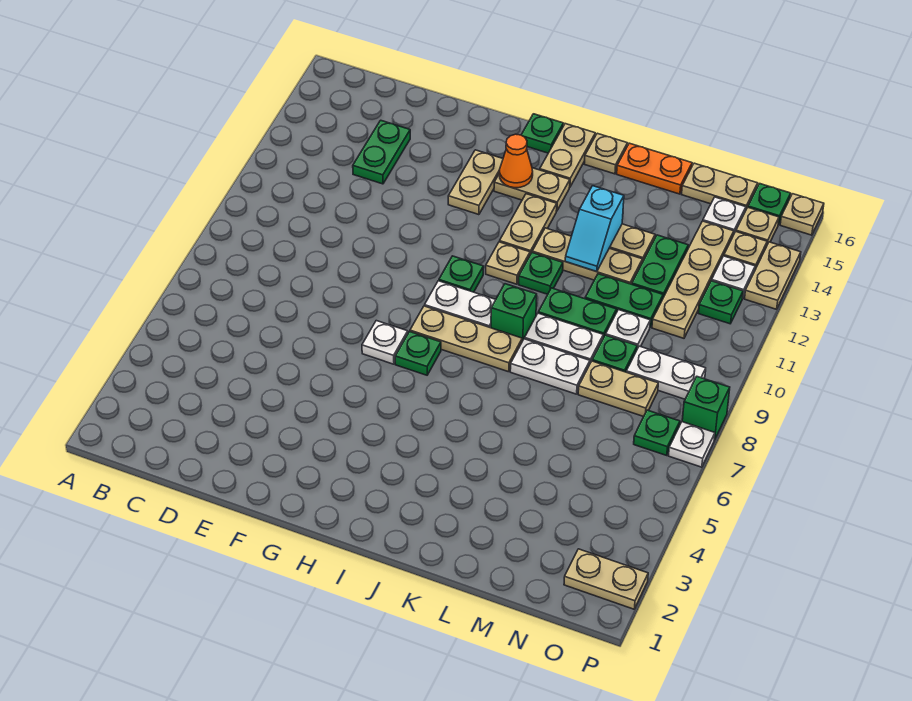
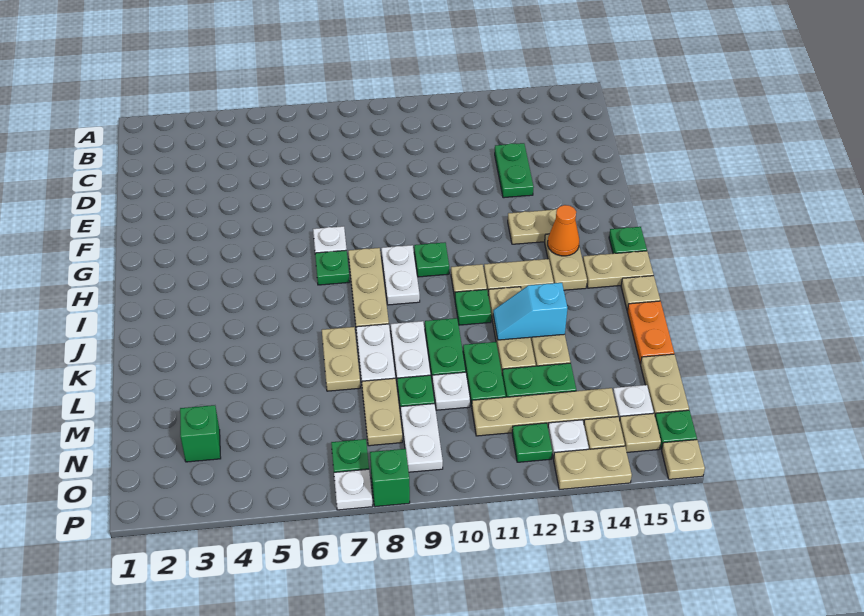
green plate D13:D14 level 1 -> green plate D13:E13 level 1
green brick J9 level 1 -> green brick N3 level 1
tan plate O2:P2 level 1 -> tan plate K7:L7 level 1

